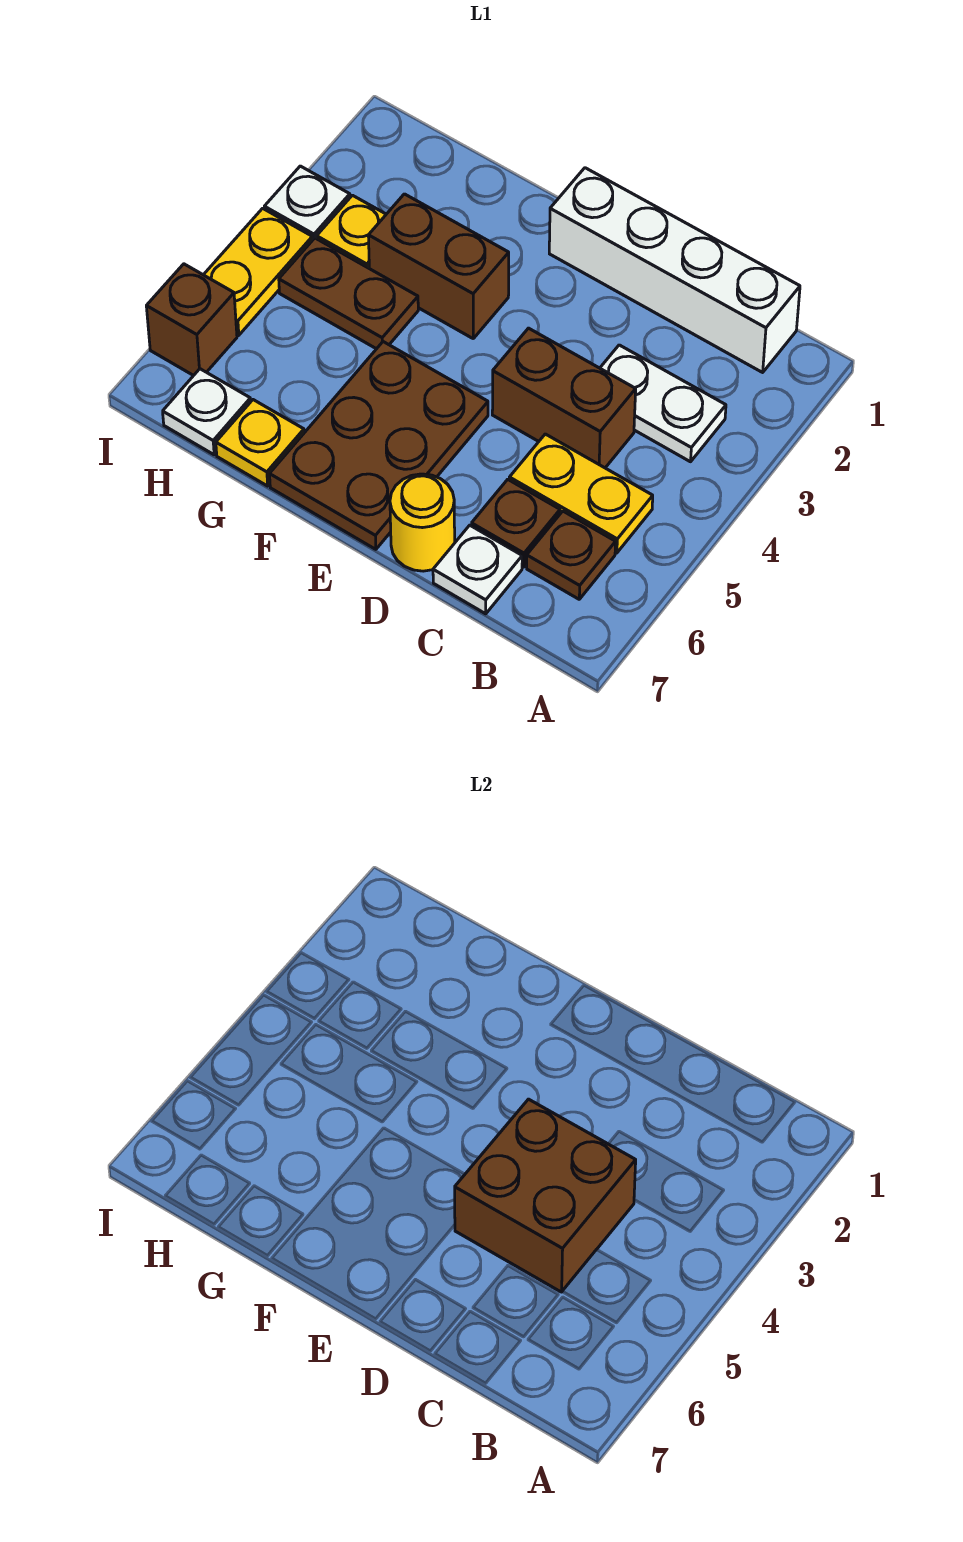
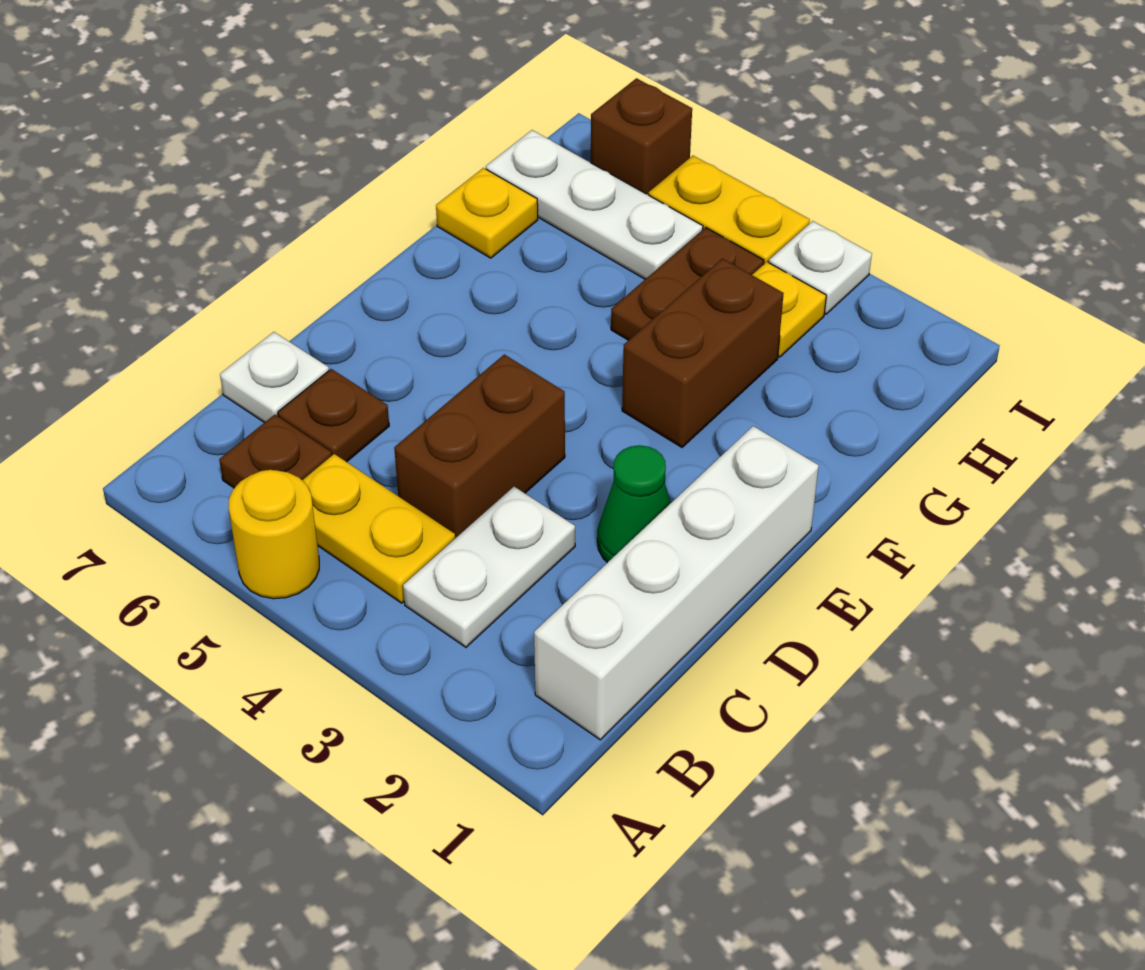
yellow plate B5:C5 level 1 -> yellow plate B4:B5 level 1
brown brick C4:D5 level 2 -> none
none -> green cone D2 level 1
yellow round brick D7 level 1 -> yellow round brick A5 level 1
brown plate E5:F7 level 1 -> none
white plate H7 level 1 -> white plate H5:H7 level 1

